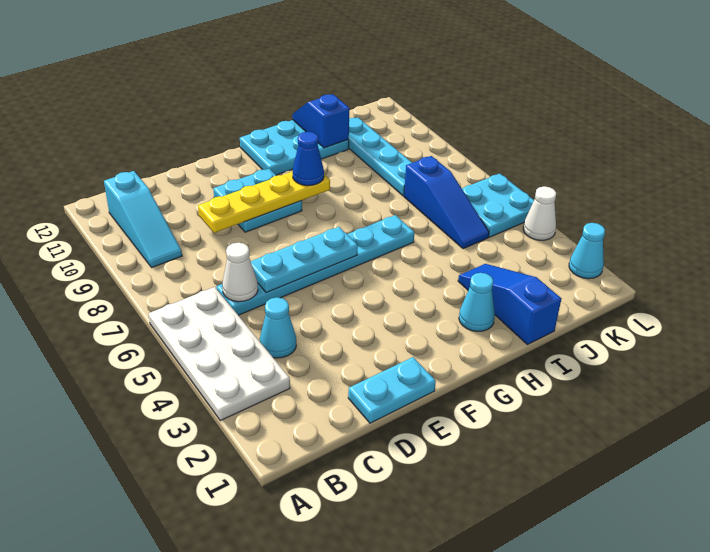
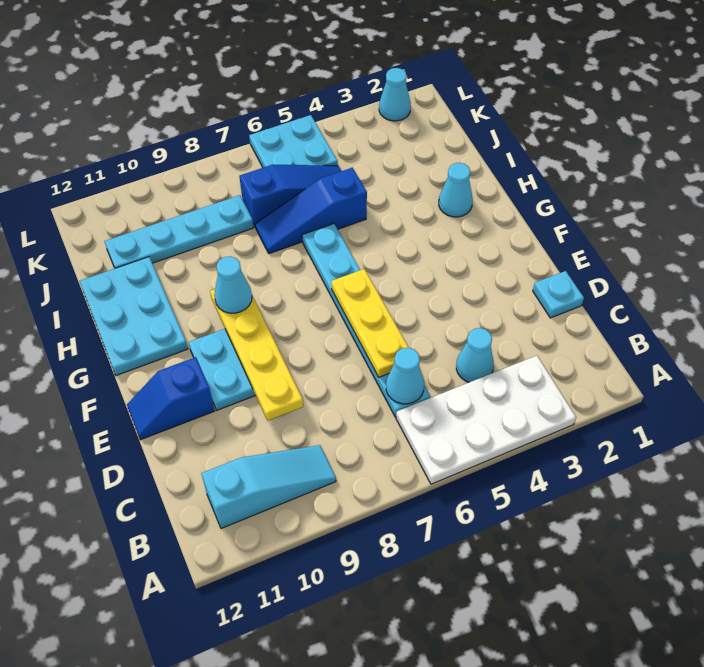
white cone C6 level 2 -> cyan cone C6 level 2
cyan plate D1:E1 level 1 -> cyan plate D1 level 1
cyan plate D6:F6 level 2 -> yellow plate D6:F6 level 2
blue cone G9 level 3 -> cyan cone G9 level 3
blue slope I1:I3 level 1 top 1 -> blue slope I5:I7 level 1 top 5
blue slope I11:I12 level 2 top 11 -> blue slope E11:E12 level 1 top 11
white cone L4 level 1 -> none

